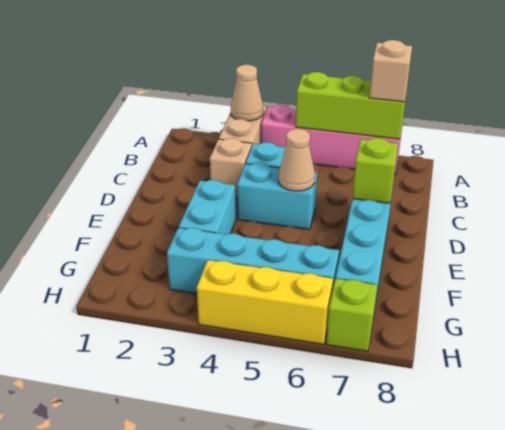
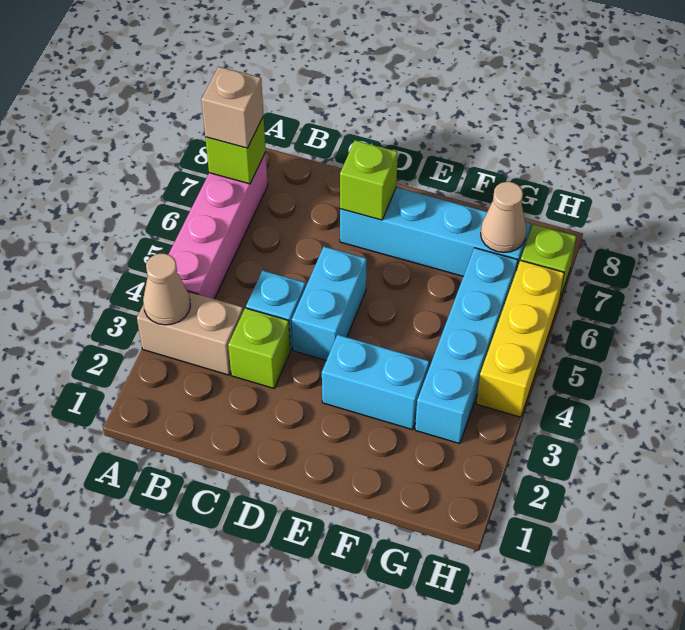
lime brick A5:A7 level 2 -> lime brick A7 level 2
tan brick C3 level 1 -> lime brick C3 level 1
tan cone D5 level 2 -> tan cone G7 level 2

